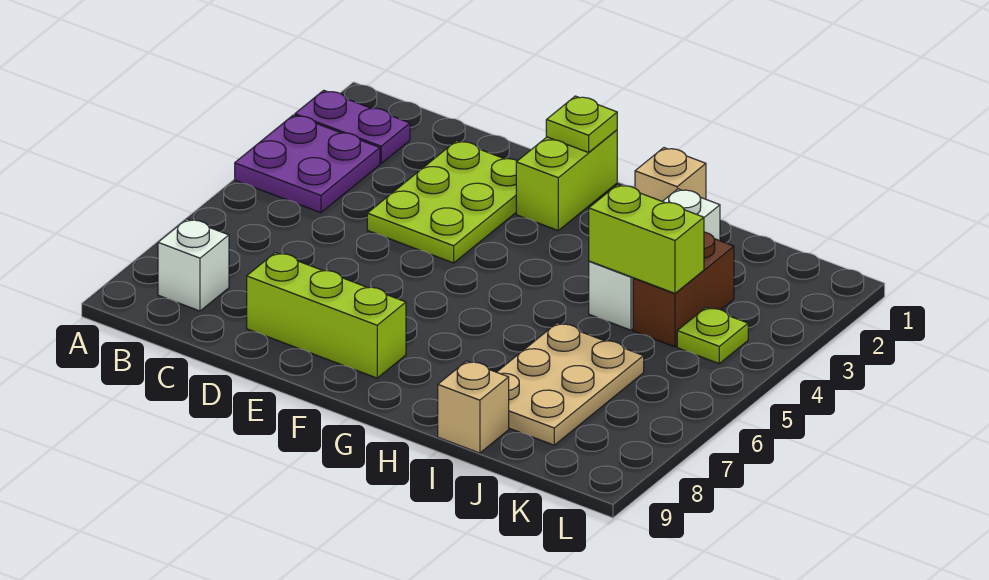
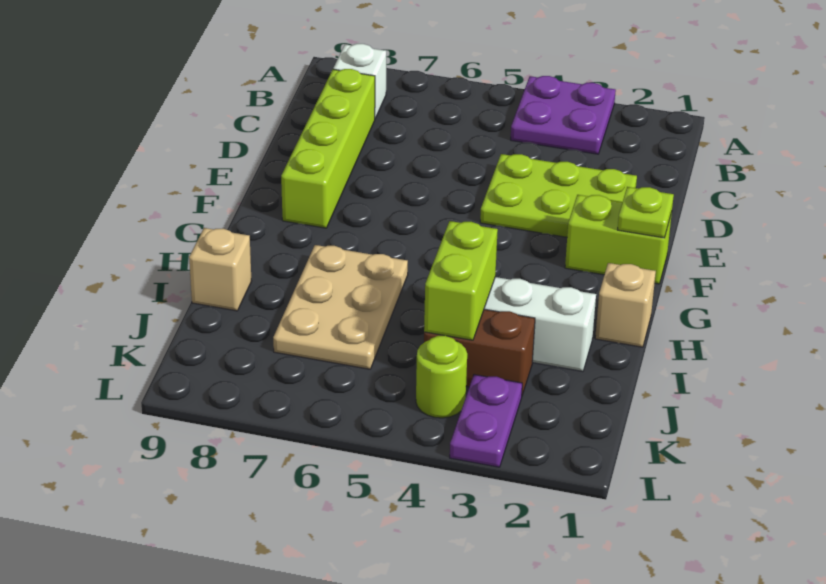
purple plate A2:B2 level 1 -> purple plate K3:L3 level 1
lime brick D8:F8 level 1 -> lime brick C8:F8 level 1
tan plate I6:J8 level 1 -> tan plate H6:J7 level 1
lime plate K4 level 1 -> lime round brick K4 level 1

